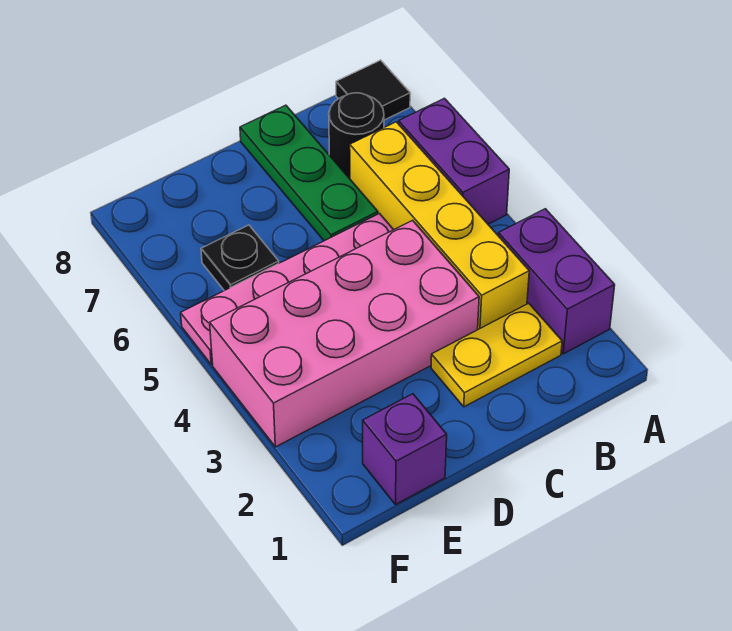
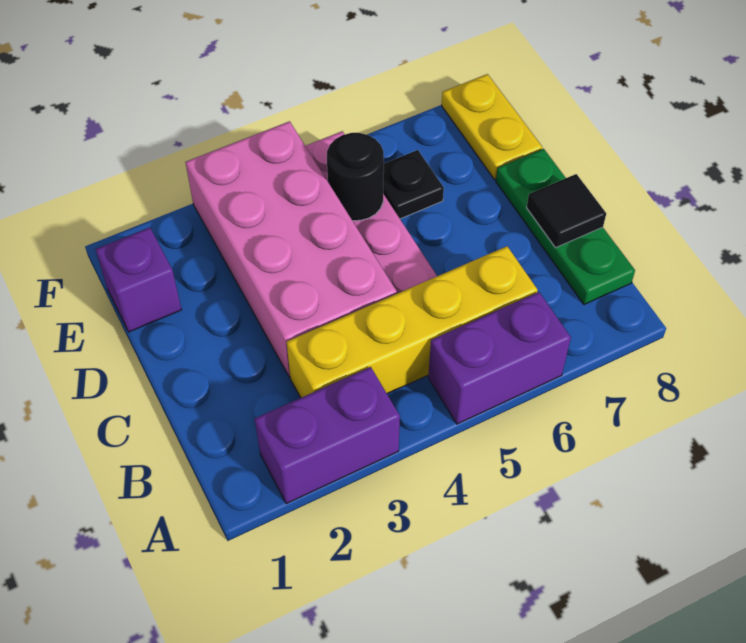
black tile A8 level 1 -> black tile C8 level 2
yellow plate B2:C2 level 1 -> yellow plate E8:F8 level 1
black round brick B7 level 1 -> black round brick E5 level 2
green plate C6:C8 level 1 -> green plate B8:D8 level 1

